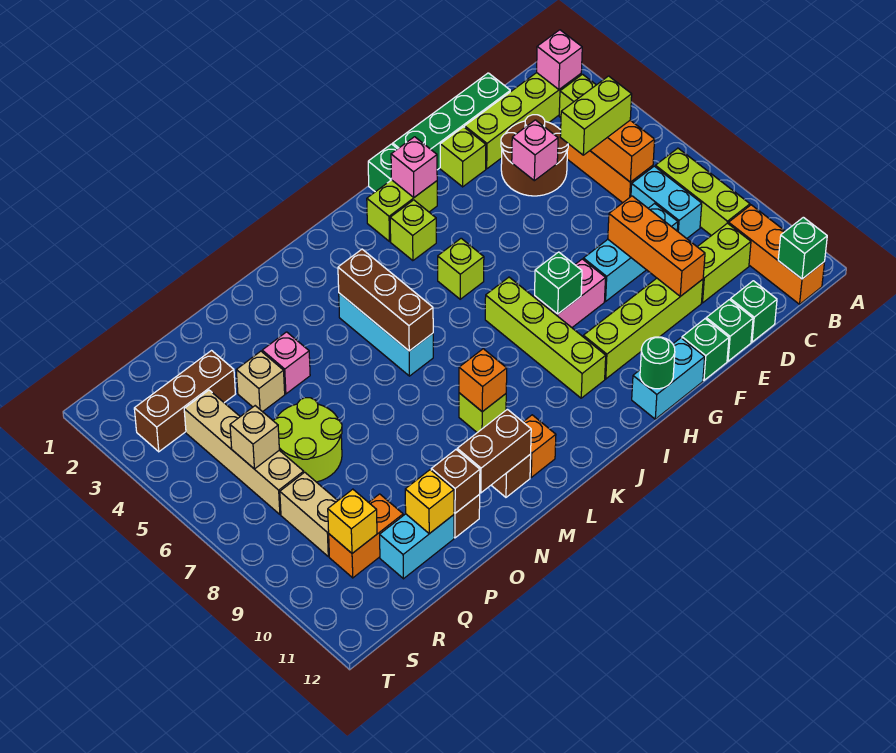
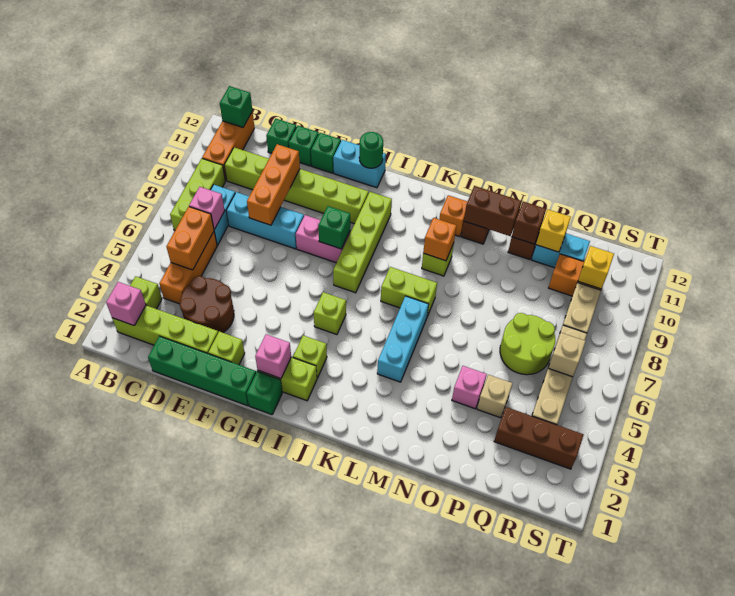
lime brick C5:D5 level 3 -> lime brick K7:L7 level 1
pink brick E4 level 2 -> pink brick C7 level 2
brown brick L4:L6 level 2 -> none

